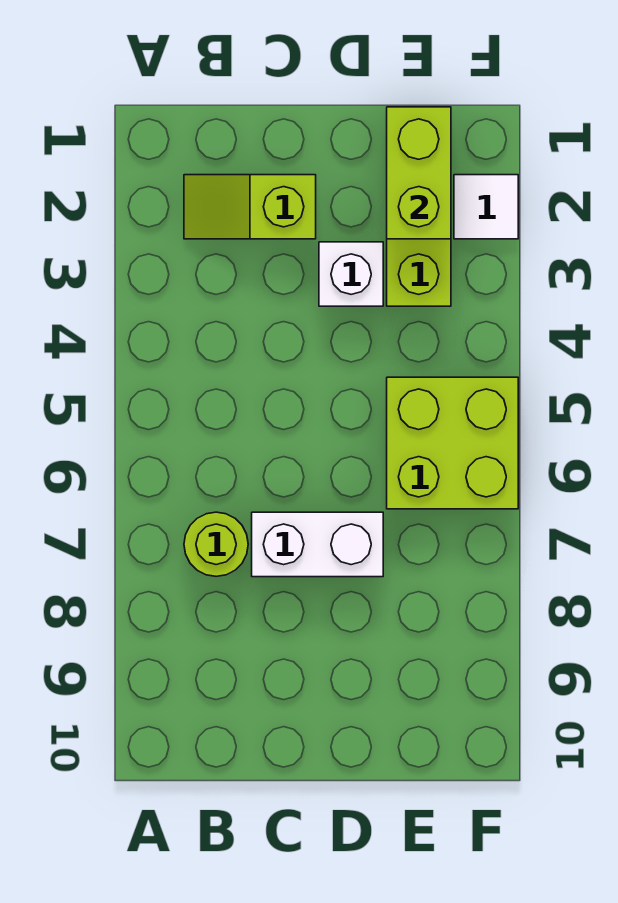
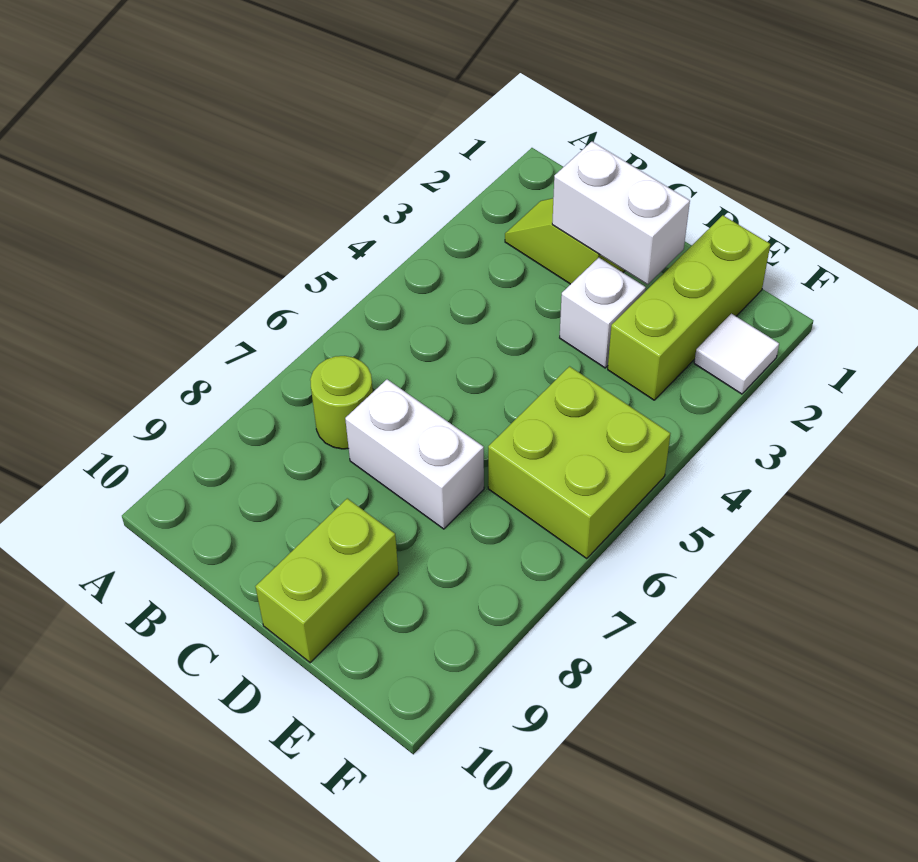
none -> white brick C2:D2 level 2
lime brick E1:E2 level 2 -> lime brick D9:D10 level 1

